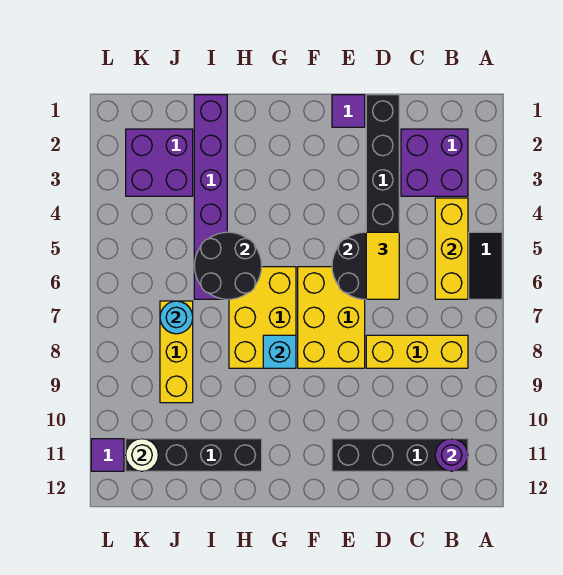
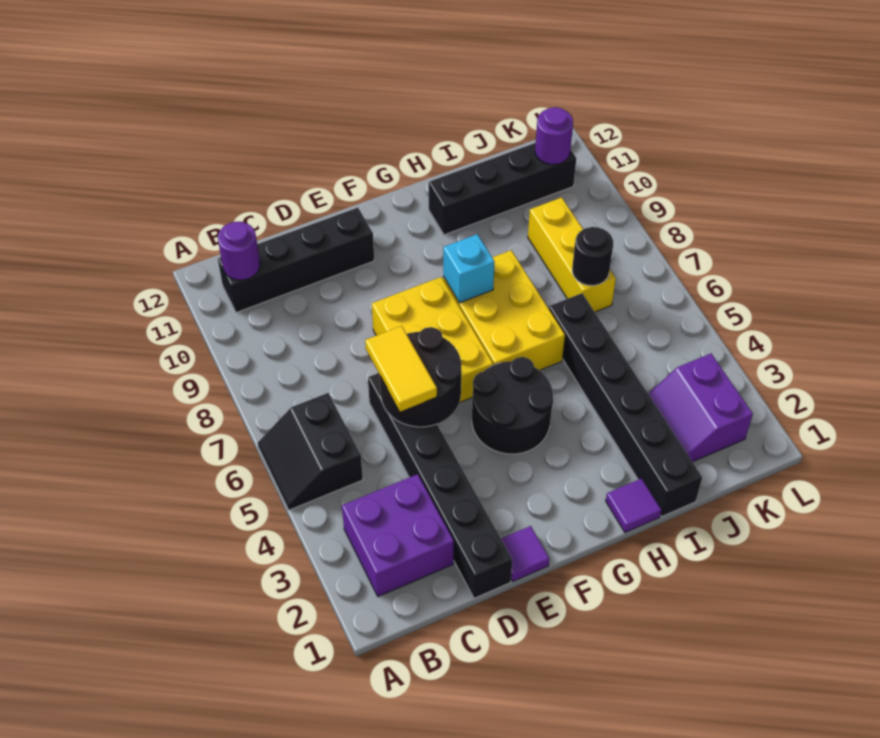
yellow brick B4:B6 level 2 -> none
yellow brick B8:D8 level 1 -> none
black round brick H5:I6 level 2 -> black round brick F4:G5 level 1
purple brick I1:I6 level 1 -> black brick I1:I6 level 1
purple brick J2:K3 level 1 -> purple slope J2:K3 level 1 top K
cyan round brick J7 level 2 -> black round brick J7 level 2
white round brick K11 level 2 -> purple round brick K11 level 2
purple tile L11 level 1 -> purple tile H1 level 1

